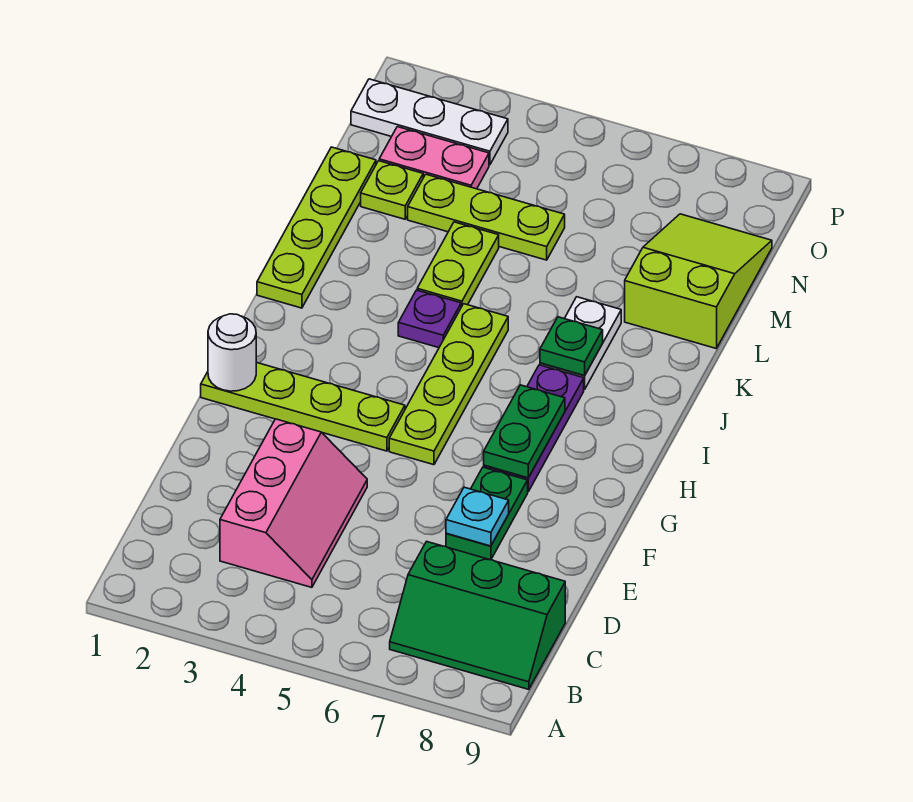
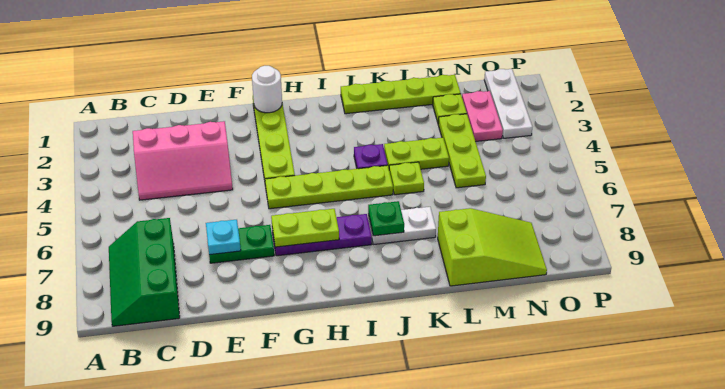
green plate G7:H7 level 2 -> lime plate G7:H7 level 2
none -> lime plate K5 level 1

